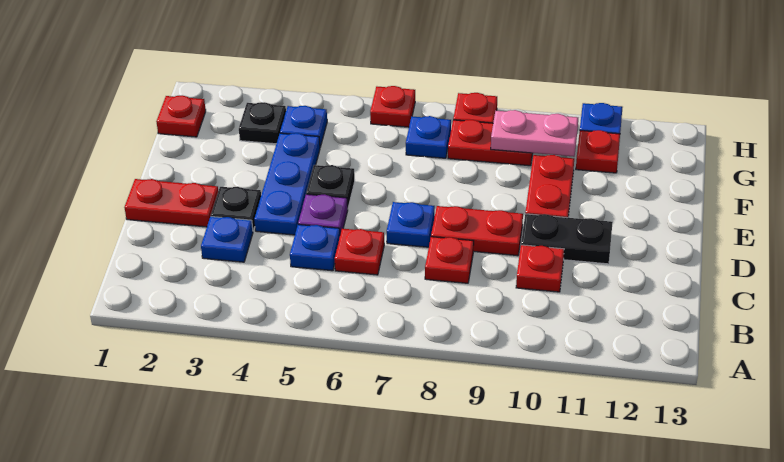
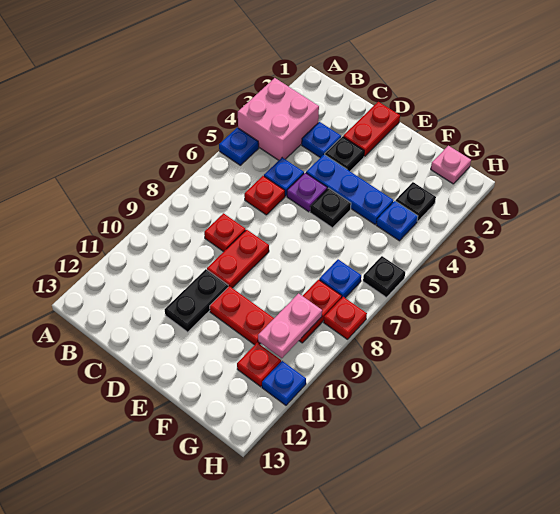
none -> pink brick A3:B4 level 1
red plate C10 level 1 -> none
blue plate D7 level 1 -> blue plate A5 level 1
red plate G1 level 1 -> pink plate G1 level 1
red plate H6 level 1 -> black plate H6 level 1

